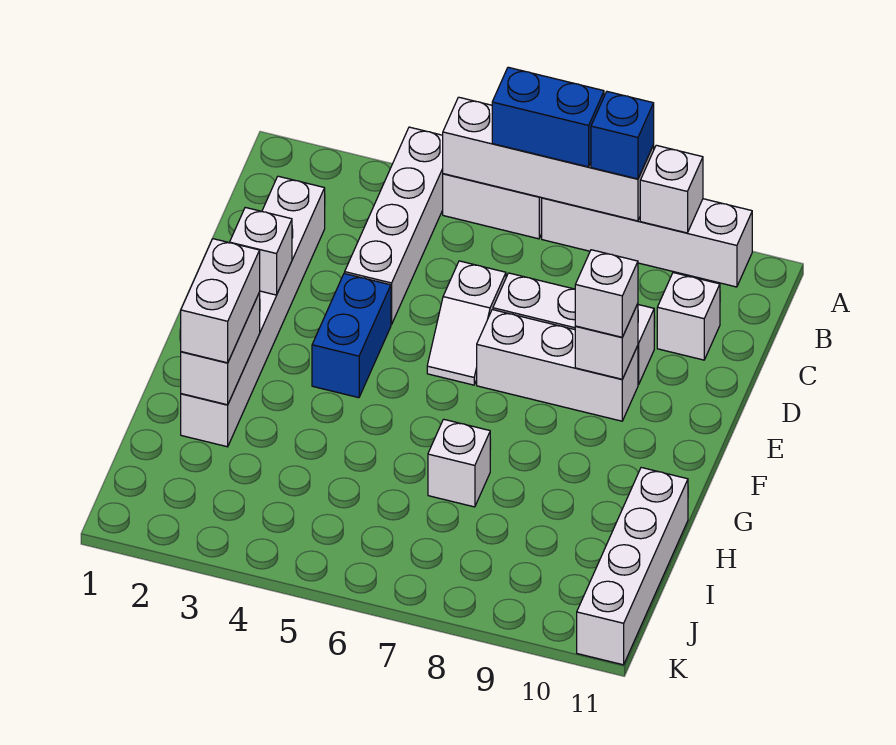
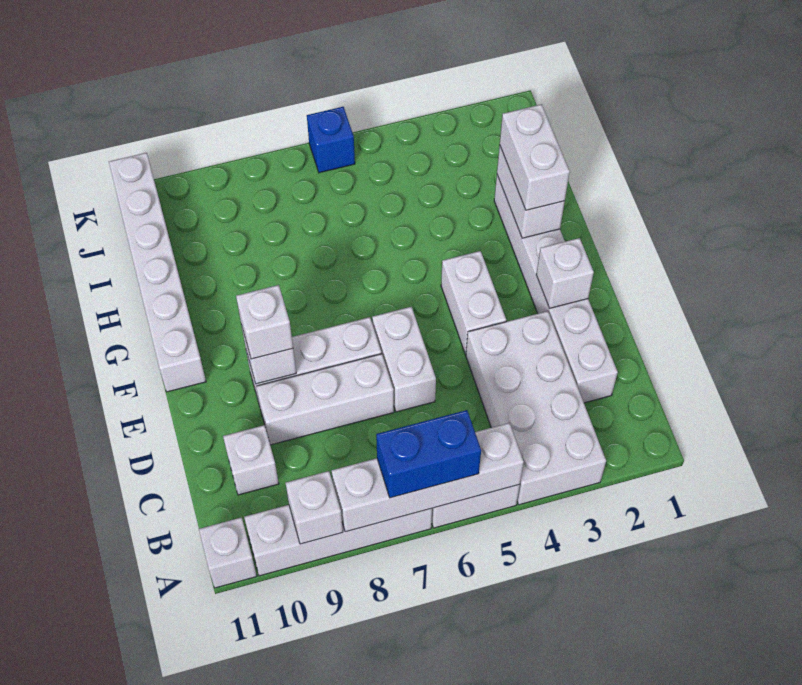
white brick A4:D4 level 1 -> white brick A3:D4 level 1
blue brick A8 level 3 -> blue brick K6 level 1
white slope D6:E6 level 1 top D -> white brick D6:E6 level 1
blue brick E4:F4 level 1 -> white brick E4:F4 level 1
white brick H7 level 1 -> white brick A11 level 1
white brick H11:K11 level 1 -> white brick F11:K11 level 1

